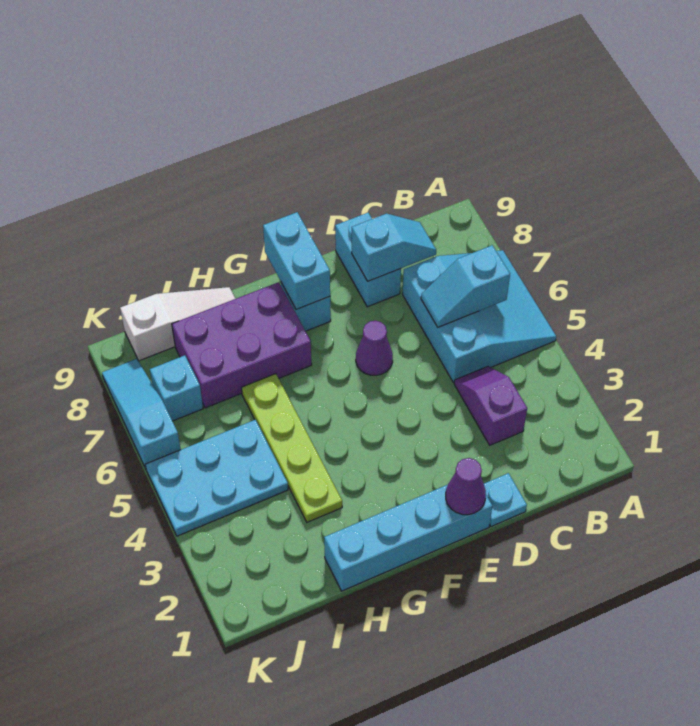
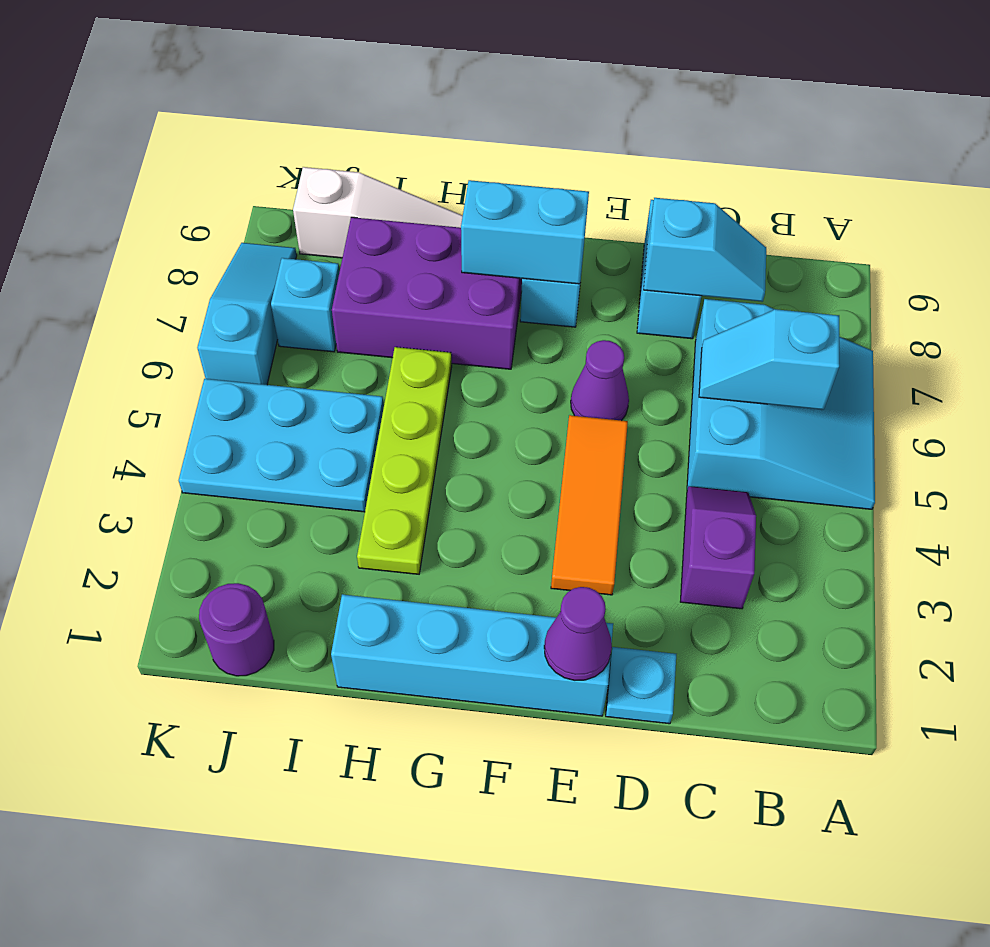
none -> orange tile E3:E5 level 1
cyan brick F8:F9 level 2 -> cyan brick F8:G8 level 2
none -> purple round brick J1 level 1

